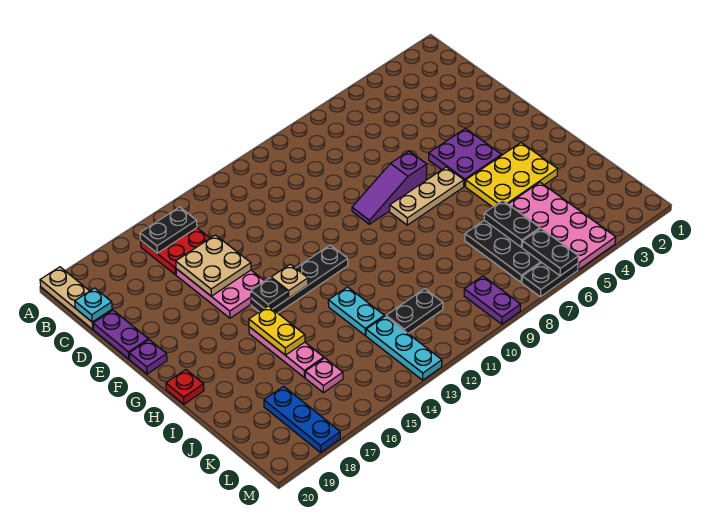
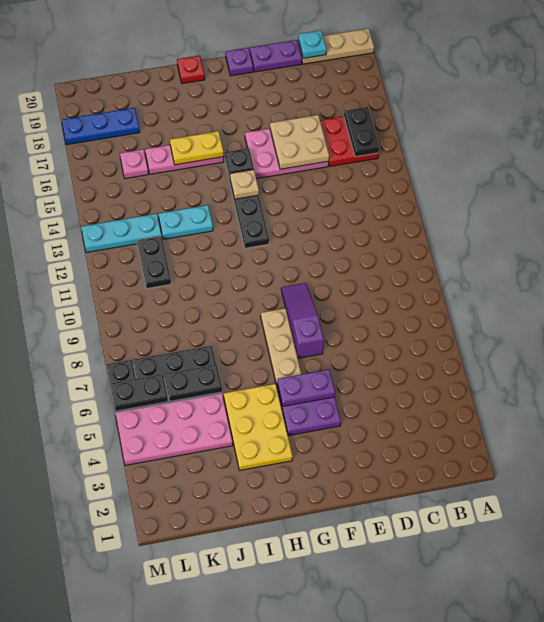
purple plate L9:M9 level 1 -> purple plate F5:G5 level 2

